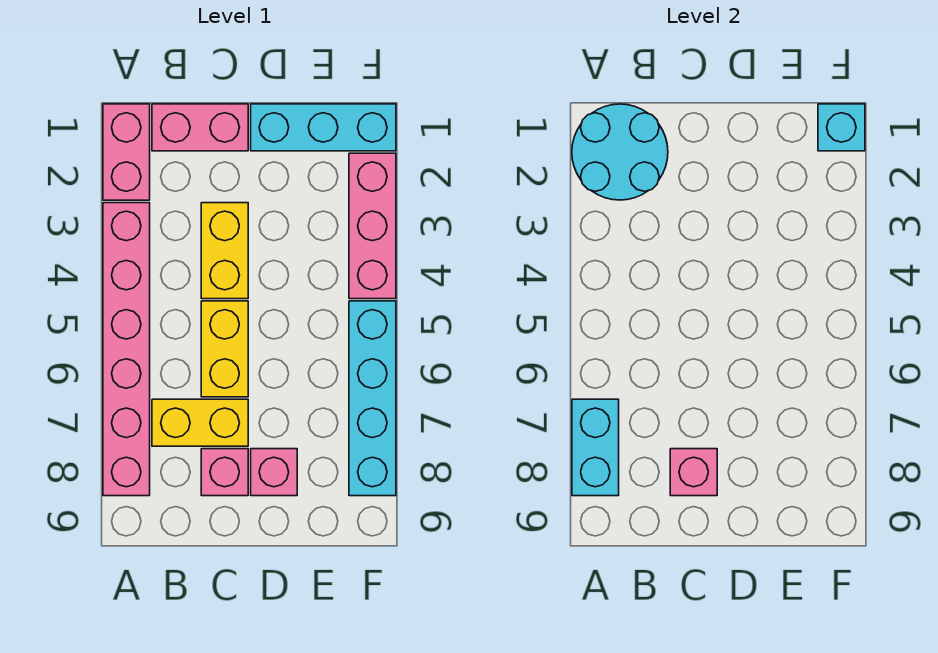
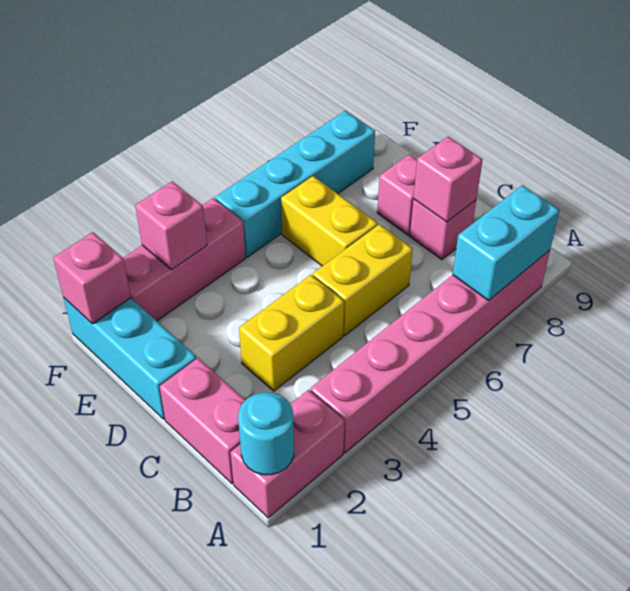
cyan round brick A1:B2 level 2 -> cyan round brick A1 level 2
yellow brick B7:C7 level 1 -> yellow brick D6:E6 level 1
cyan brick F1 level 2 -> pink brick F1 level 2
none -> pink brick F3 level 2

